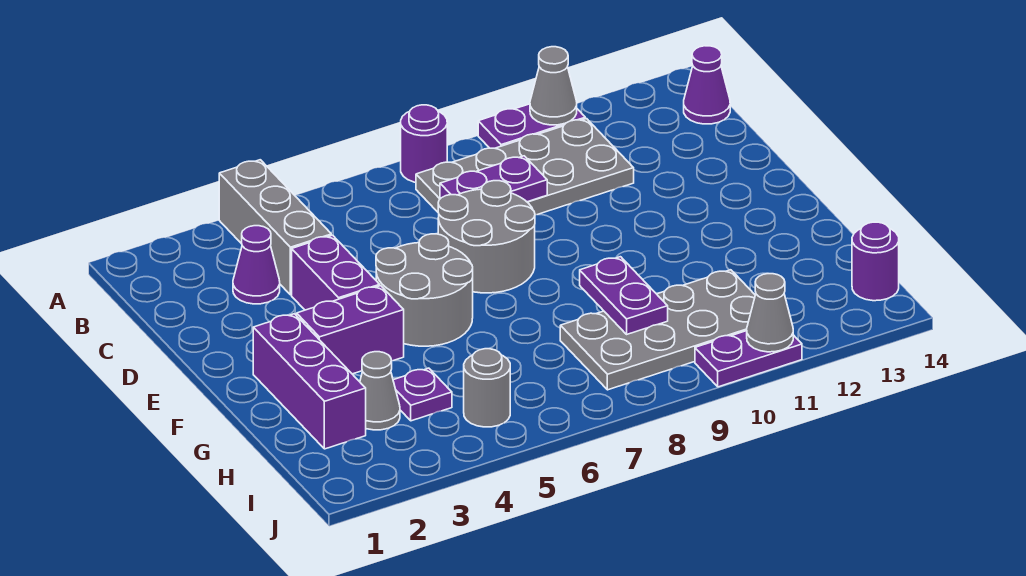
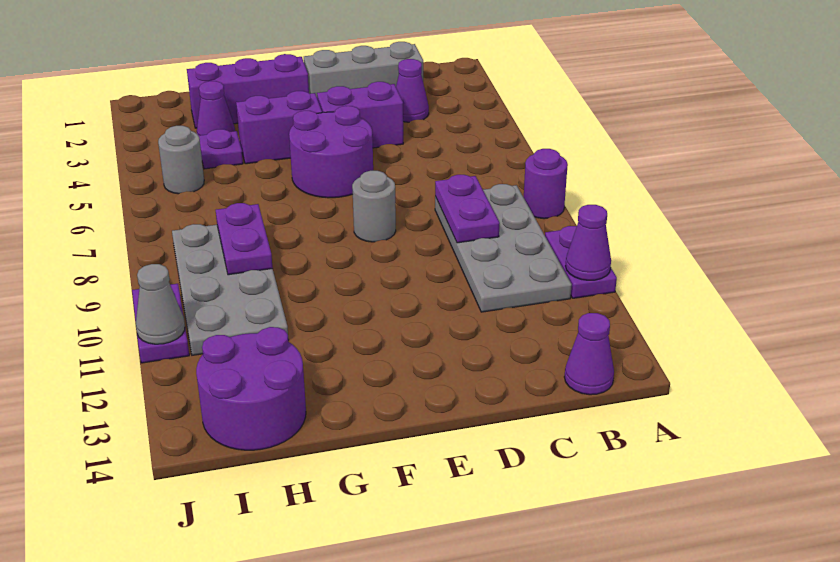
grey brick A4:C4 level 1 -> grey brick C2:E2 level 1
grey cone A11 level 2 -> purple cone A11 level 2
grey round brick D7:E8 level 1 -> grey round brick E8 level 1
grey round brick E5:F6 level 1 -> purple round brick E5:F6 level 1
purple brick F3:F4 level 1 -> purple brick F4:G4 level 1
purple plate G9:H9 level 2 -> purple plate H8:H9 level 2
grey cone H3 level 1 -> purple cone H3 level 1
purple round brick I14 level 1 -> purple round brick H13:I14 level 1

